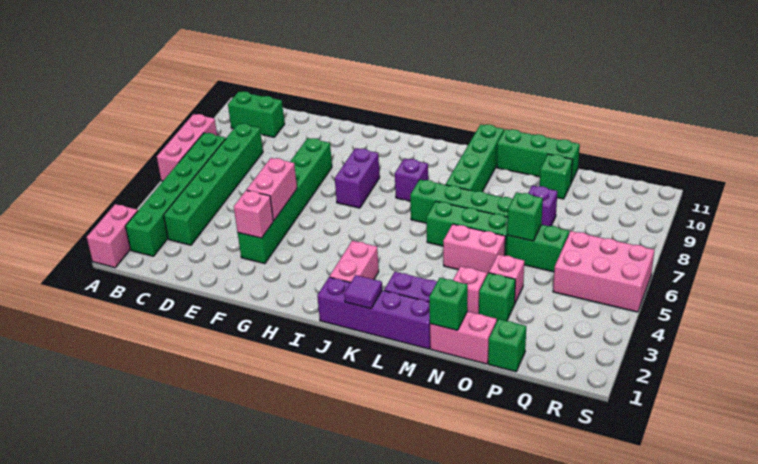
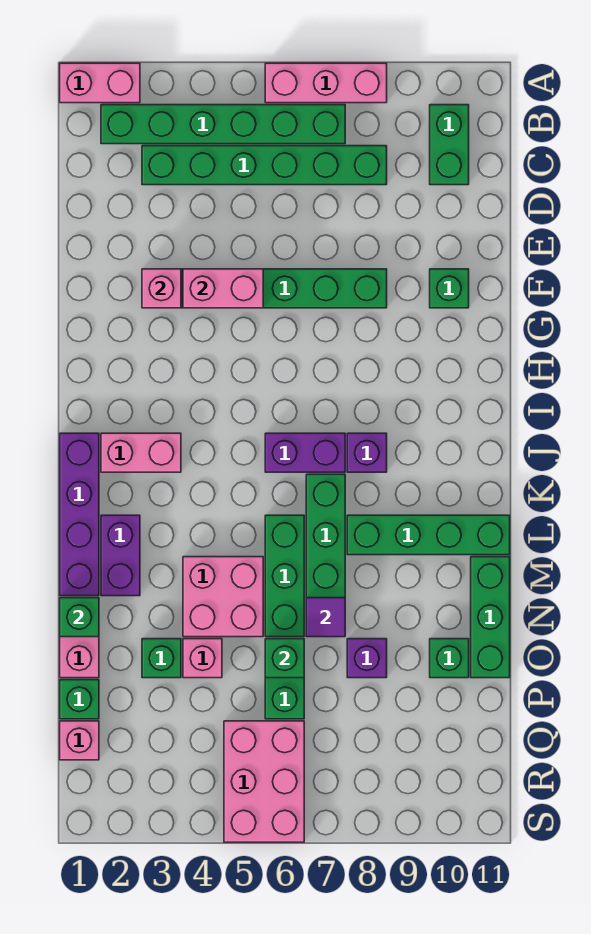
none -> green brick F10 level 1
purple brick H7:H8 level 1 -> purple brick J6:J7 level 1
purple tile K1 level 2 -> purple tile N7 level 2
pink brick M5:N5 level 1 -> pink brick M4:N5 level 1
pink brick N3 level 1 -> pink brick Q1 level 1

